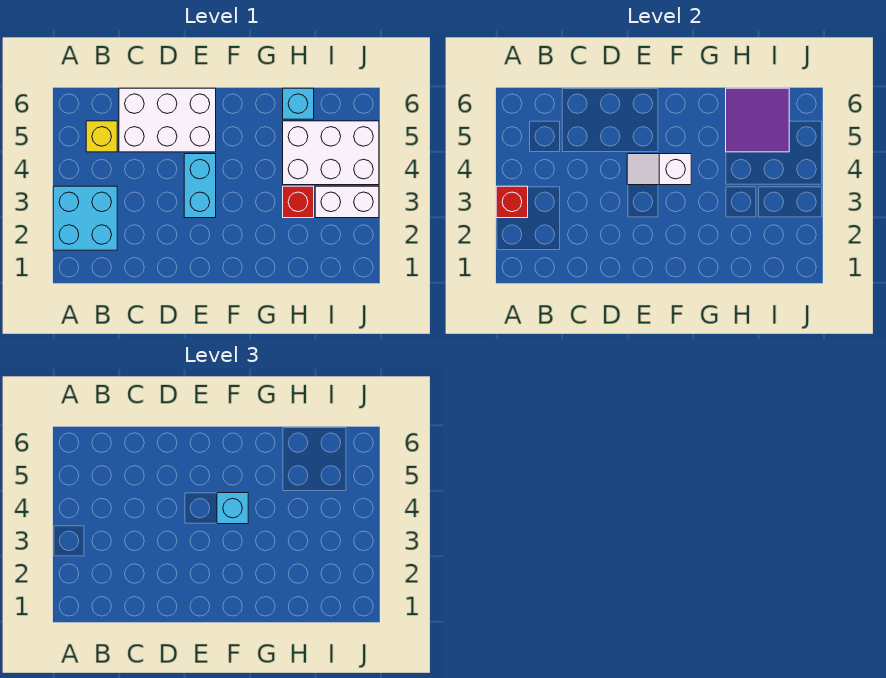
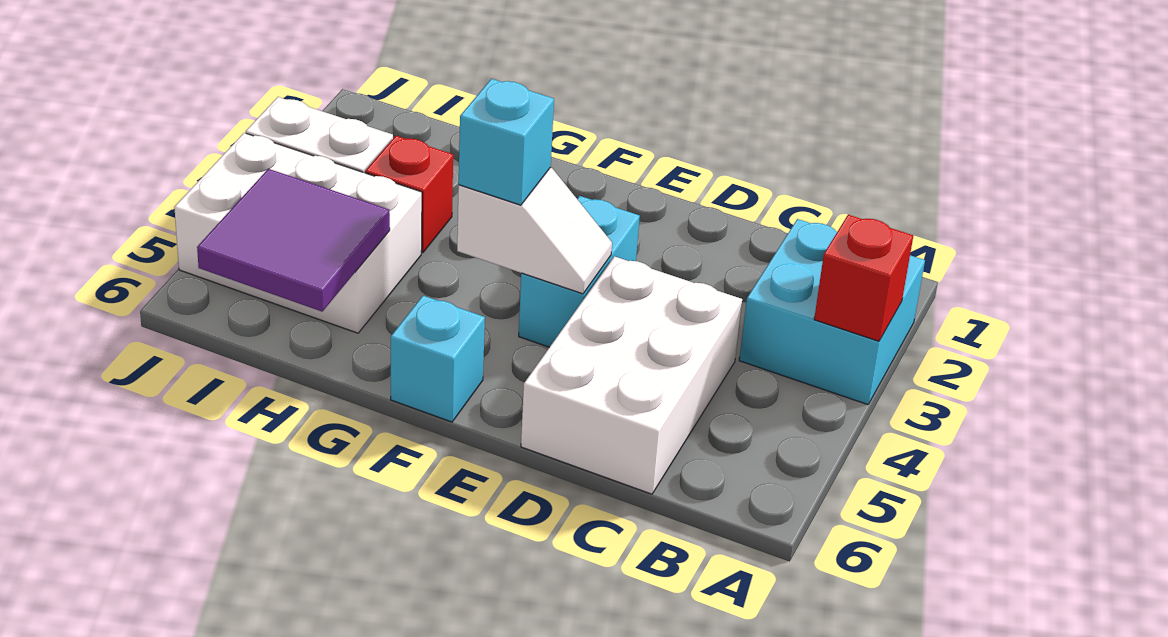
yellow brick B5 level 1 -> none
white brick C5:E6 level 1 -> white brick C4:D6 level 1
cyan brick H6 level 1 -> cyan brick F6 level 1

